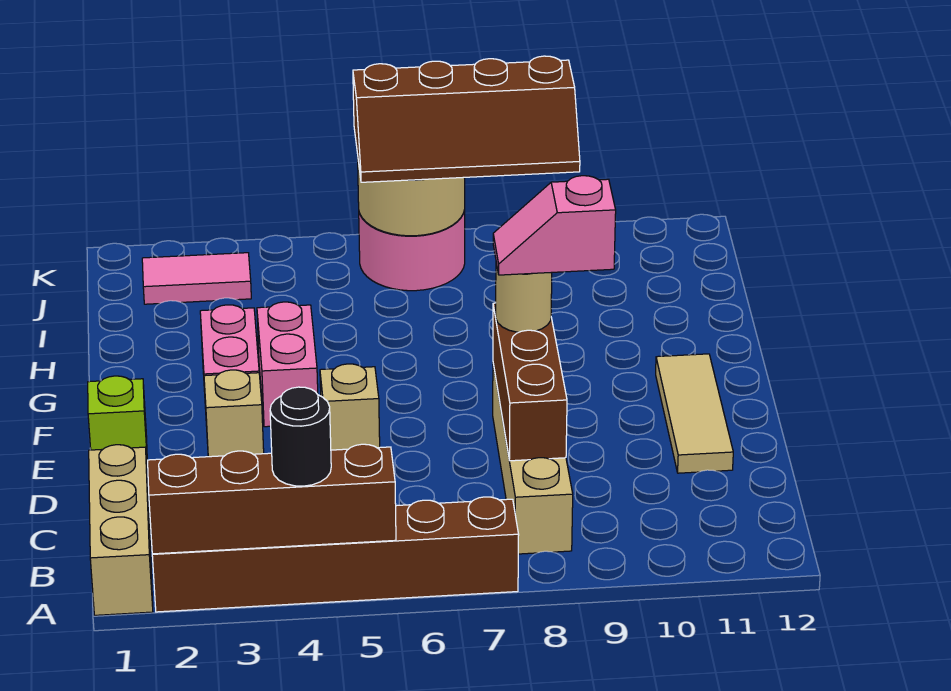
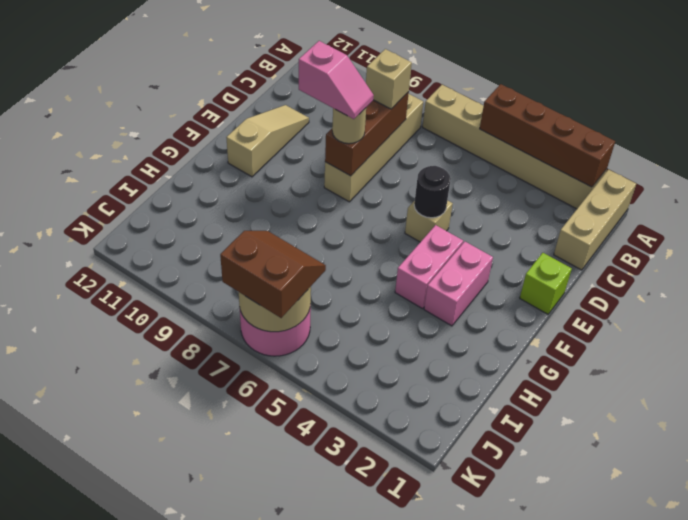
brown brick A2:A7 level 1 -> tan brick A2:A7 level 1
black round brick A4 level 3 -> black round brick E5 level 2
tan tile D11:F11 level 1 -> tan slope D11:F11 level 1 top F
tan brick E3 level 1 -> tan brick C8 level 3
pink tile J2:J3 level 1 -> none
brown slope J6:K9 level 3 top K -> brown slope J6:K7 level 3 top K

